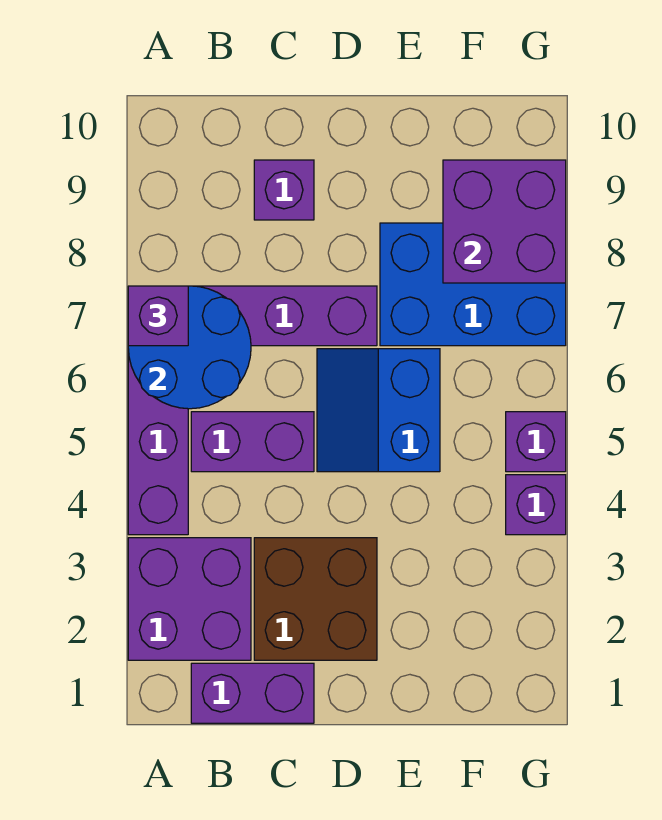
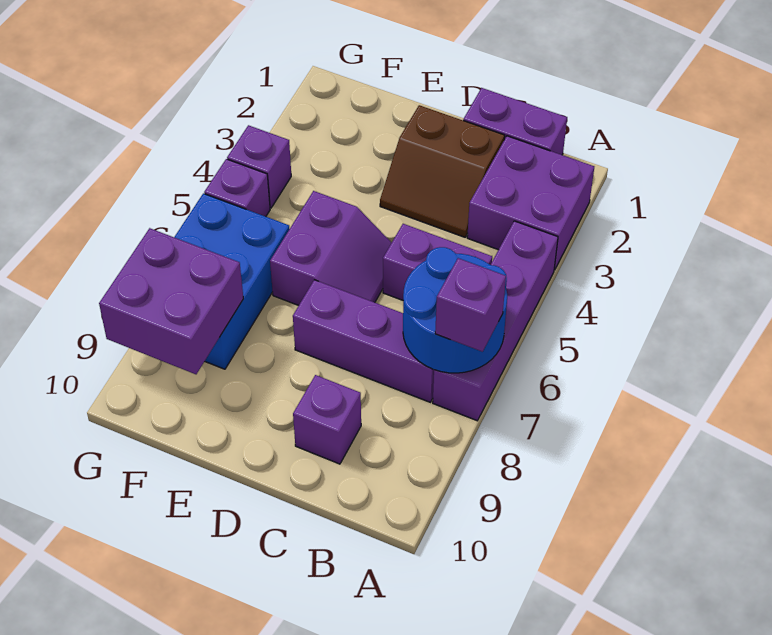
brown brick C2:D3 level 1 -> brown slope C2:D3 level 1 top 2
blue slope D5:E6 level 1 top E -> purple slope D5:E6 level 1 top E
blue brick E7:G8 level 1 -> blue brick F6:G8 level 1

